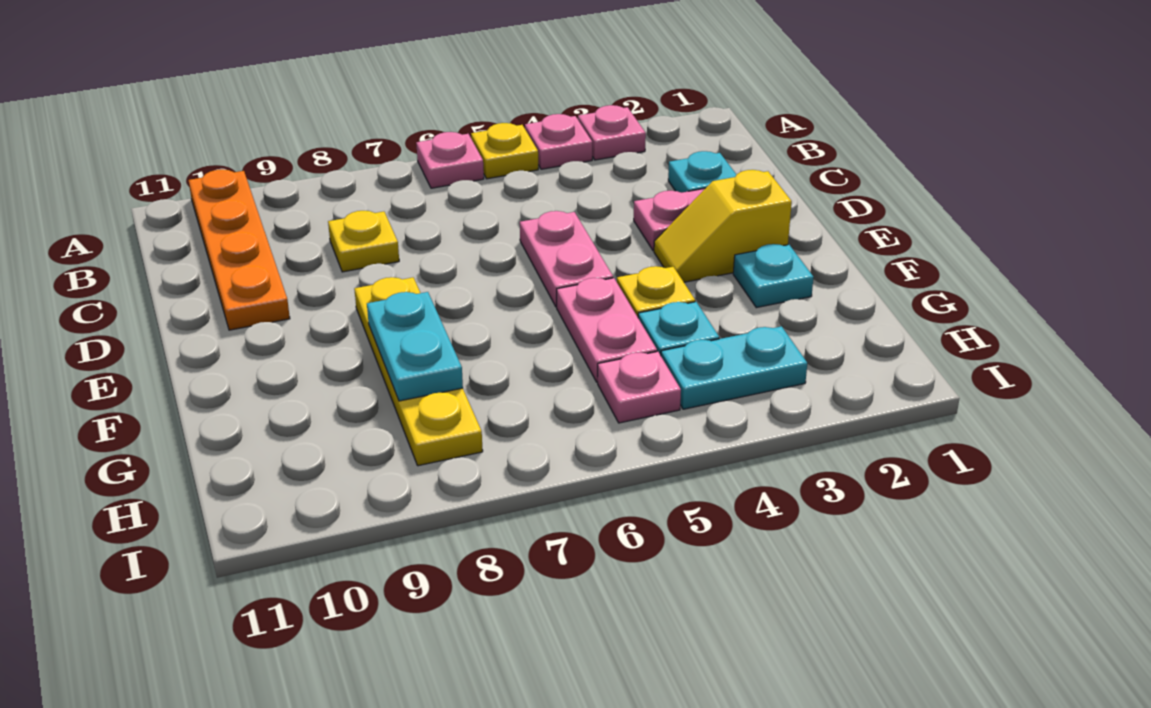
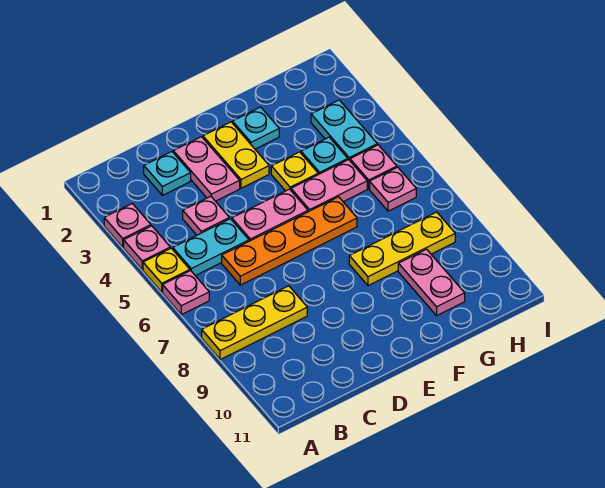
orange plate A10:D10 level 1 -> orange plate C6:F6 level 1
none -> pink plate C4 level 1
yellow plate C8 level 1 -> yellow plate A8:C8 level 1
yellow slope E2:E3 level 1 top 2 -> yellow plate E2:E3 level 1
yellow plate E8:H8 level 1 -> yellow plate F8:H8 level 1
cyan plate F8:G8 level 2 -> cyan plate B5:C5 level 1
none -> pink plate G9:G10 level 1
none -> pink plate H6 level 1

